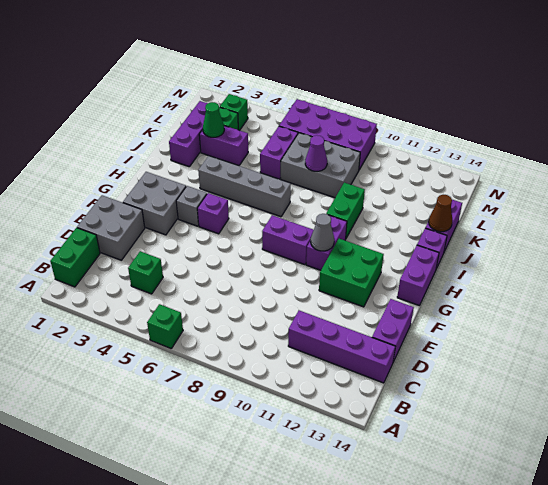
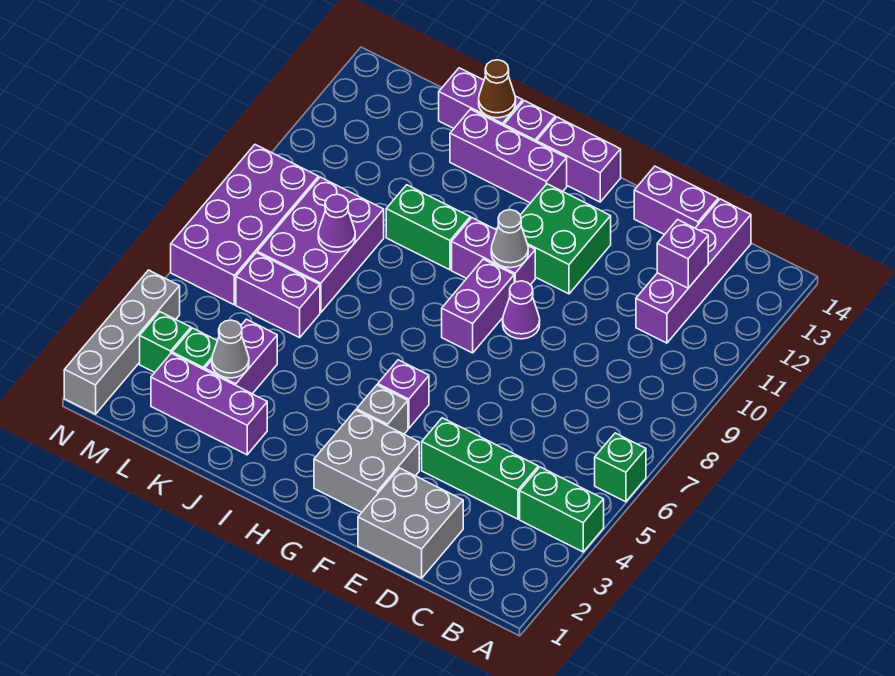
green brick B1:C1 level 1 -> green brick A4:B4 level 1
green brick C4 level 1 -> green brick C4:E4 level 1
none -> purple brick C12 level 2
none -> purple cone F9 level 1
none -> purple brick H13:J13 level 1
grey brick I4:I7 level 1 -> grey brick N1:N4 level 1
green cone K3 level 2 -> grey cone K3 level 2
grey brick K7:L9 level 1 -> purple brick K7:L9 level 1

